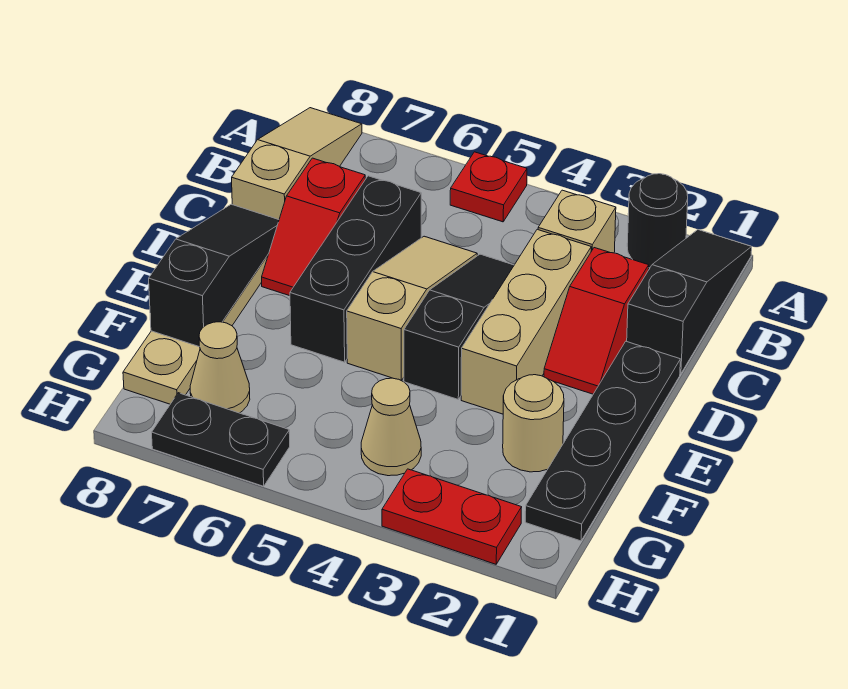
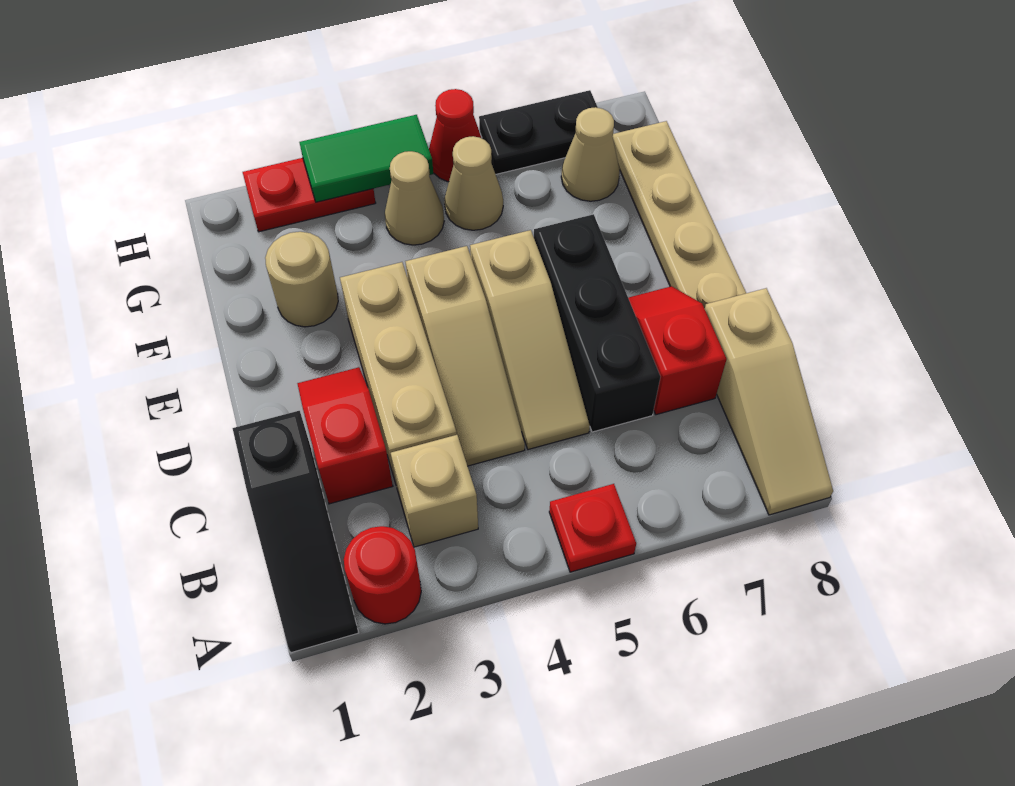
black round brick A2 level 1 -> red round brick A2 level 1
black slope C4:E4 level 1 top E -> tan slope C4:E4 level 1 top E
black plate D1:G1 level 1 -> none
black slope D8:F8 level 2 top F -> none
none -> tan cone G5 level 1
none -> green tile H3:H4 level 2
none -> red cone H5 level 1

